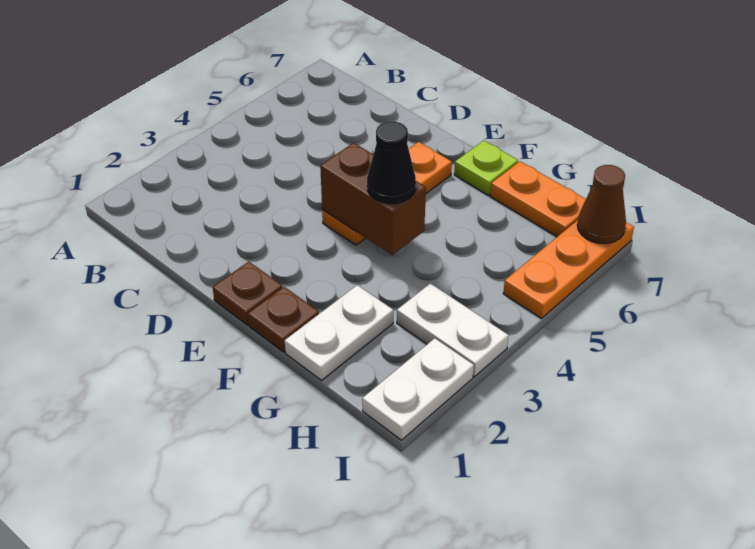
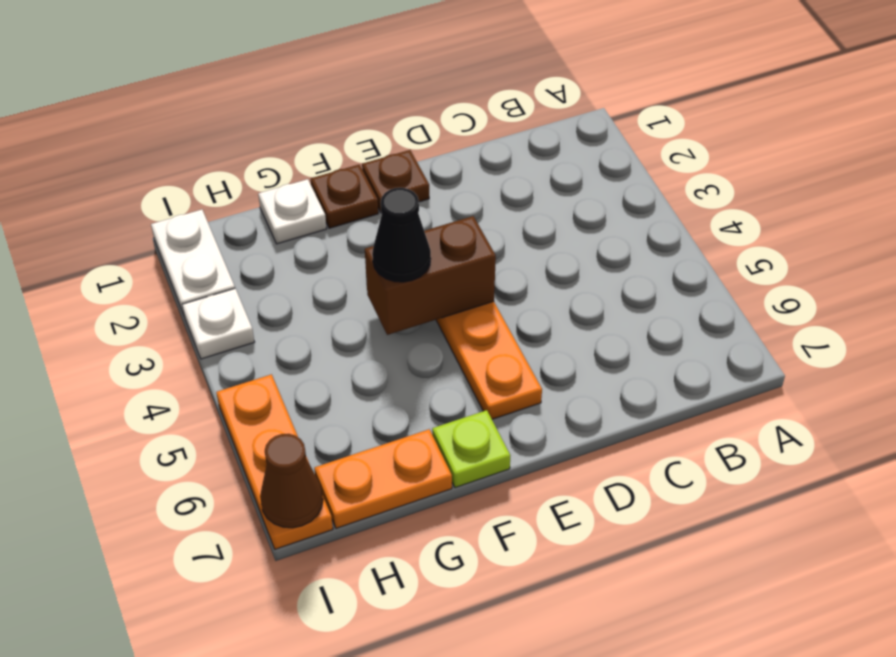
white plate G1:G2 level 1 -> white plate G1 level 1
white plate H3:I3 level 1 -> white plate I3 level 1

